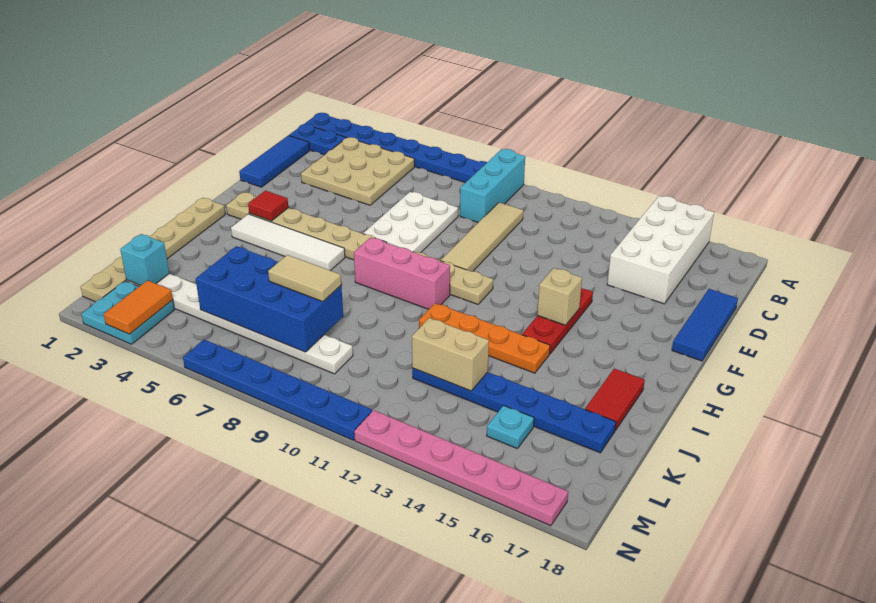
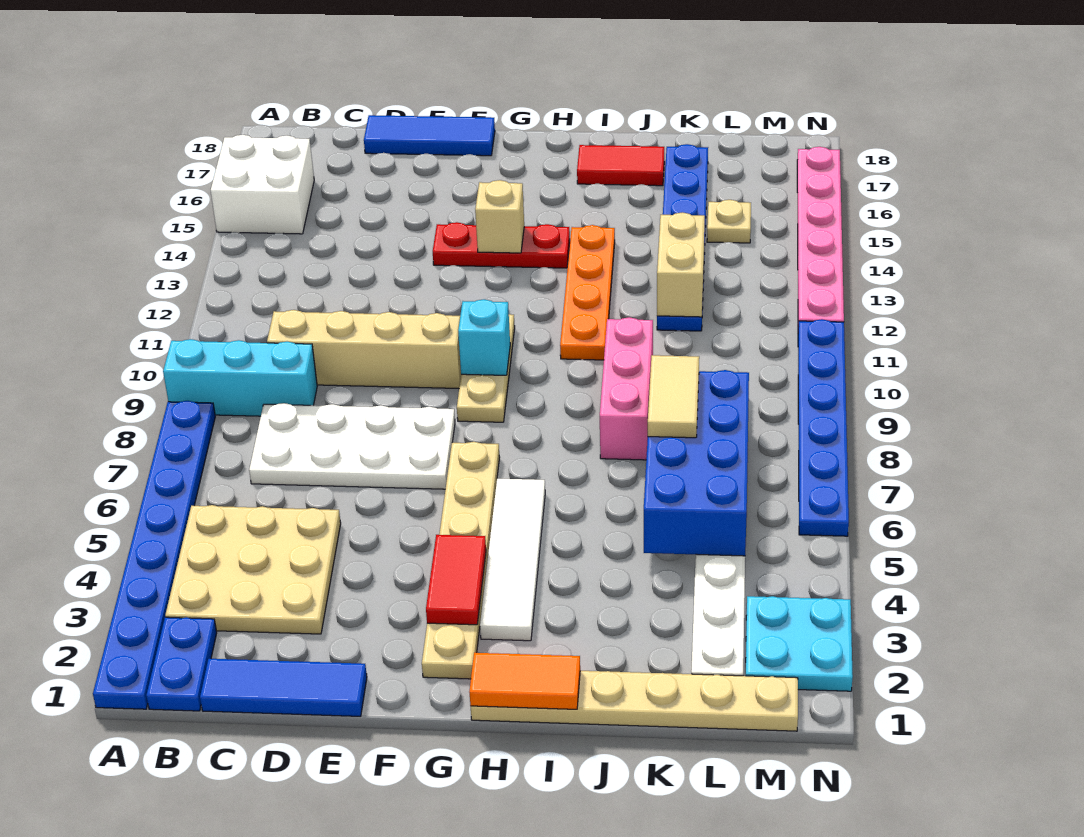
white brick A15:D16 level 1 -> white brick A15:B16 level 1
tan tile C10:F10 level 1 -> tan brick C10:F10 level 1
white plate D7:F8 level 1 -> white plate C7:F8 level 1
red tile G3 level 2 -> red tile G3:G4 level 2
pink brick H8:H10 level 1 -> pink brick J8:J10 level 1
cyan brick L2 level 2 -> cyan brick G10 level 2
cyan plate L15 level 1 -> tan plate L15 level 1
orange tile M3:N3 level 2 -> orange tile H1:I1 level 2

